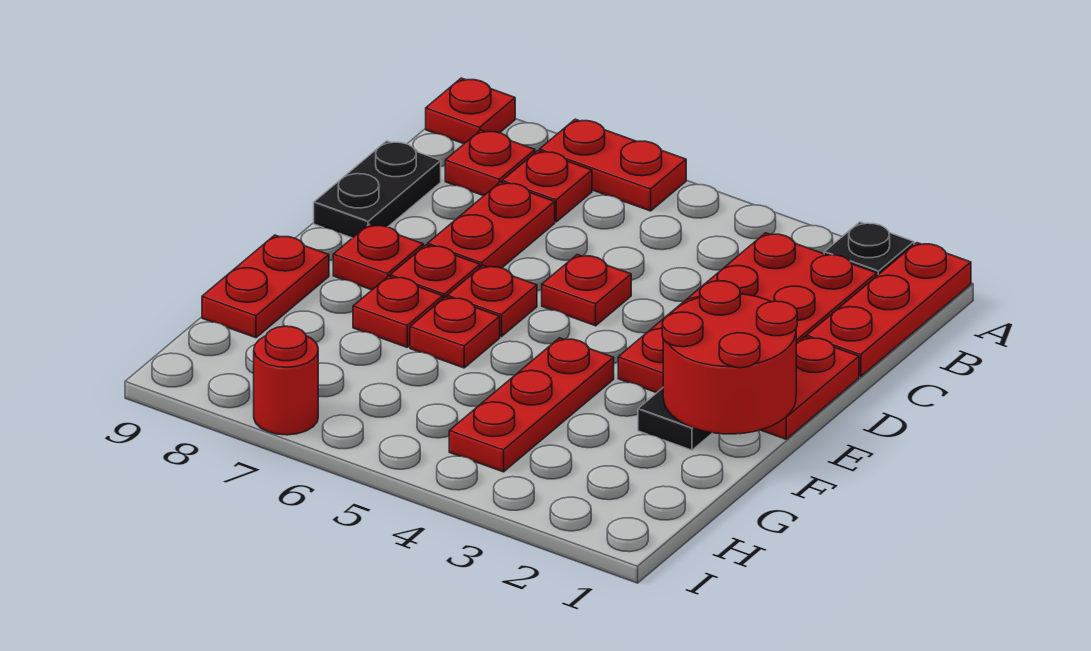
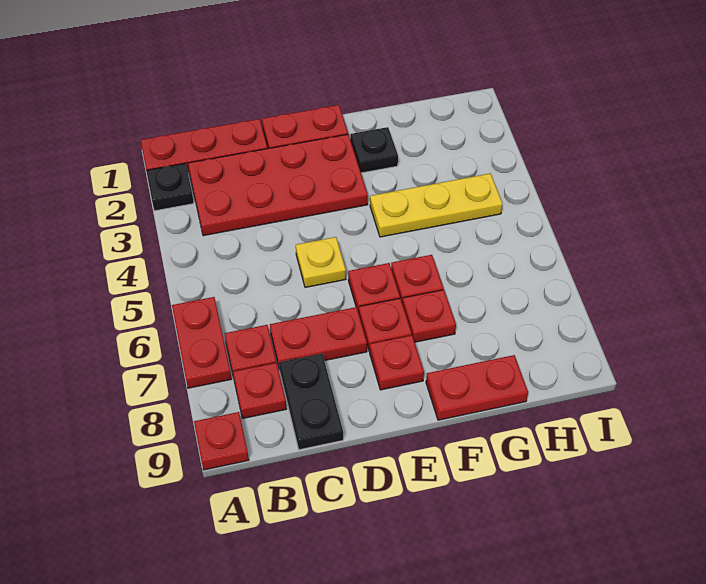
black plate C9:D9 level 1 -> black plate C8:C9 level 1
red plate D5 level 1 -> yellow plate D5 level 1
red round brick E1:F2 level 2 -> none
red plate F4:H4 level 1 -> yellow plate F4:H4 level 1
red round brick I7 level 1 -> none

